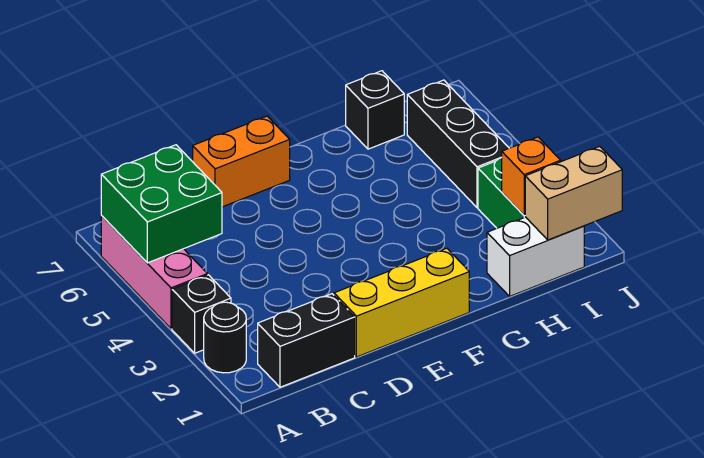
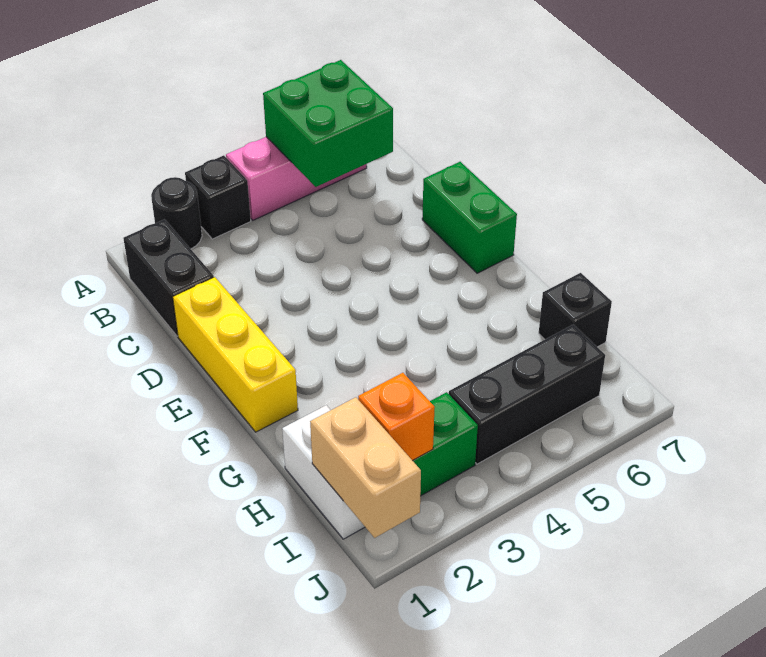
orange brick D7:E7 level 1 -> green brick D7:E7 level 1

